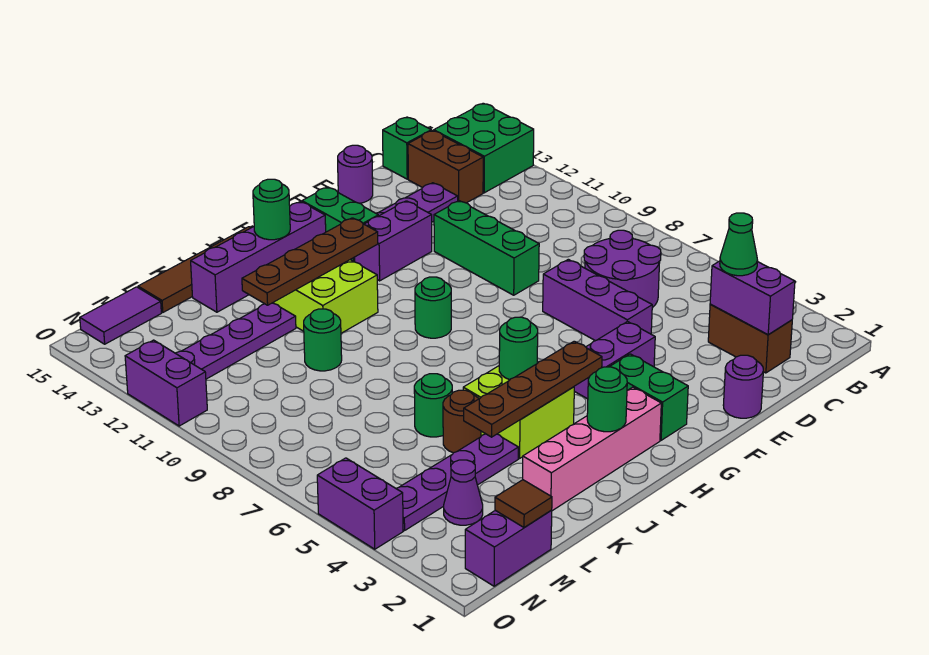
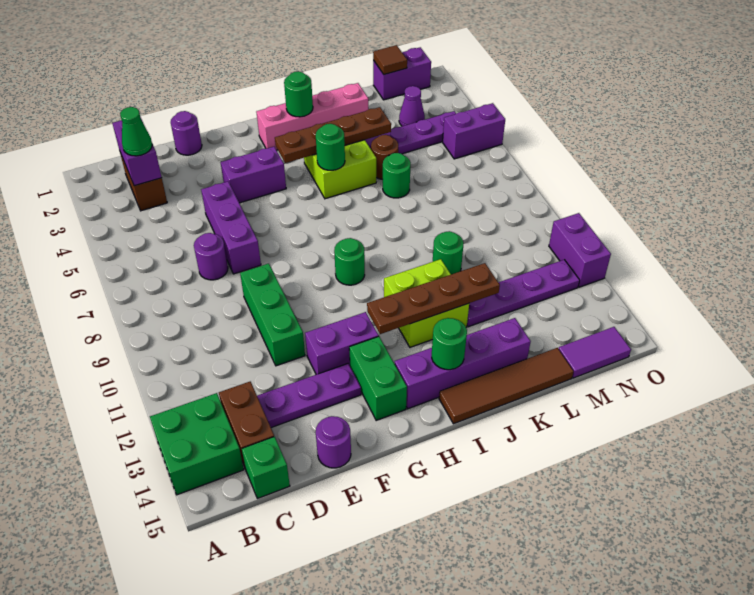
purple round brick C6:D7 level 1 -> purple round brick D7 level 1
green brick G2:G3 level 1 -> none
purple brick O4:O5 level 1 -> purple brick N5:O5 level 1

